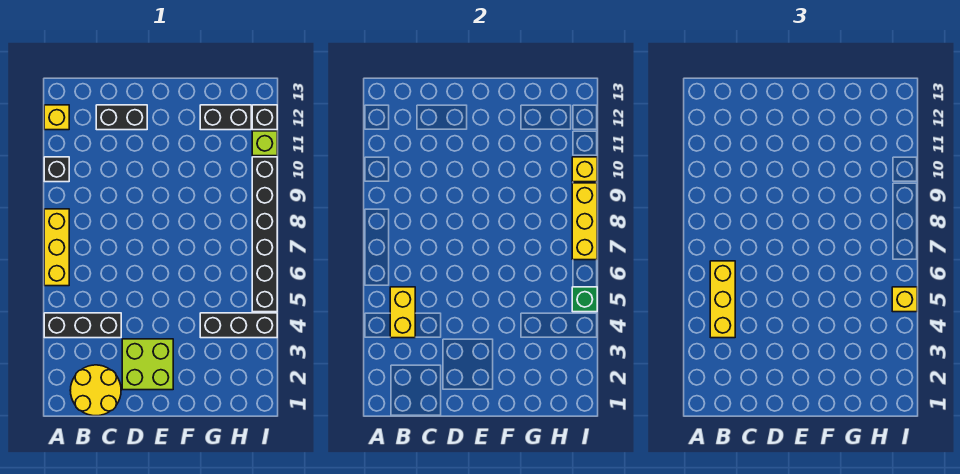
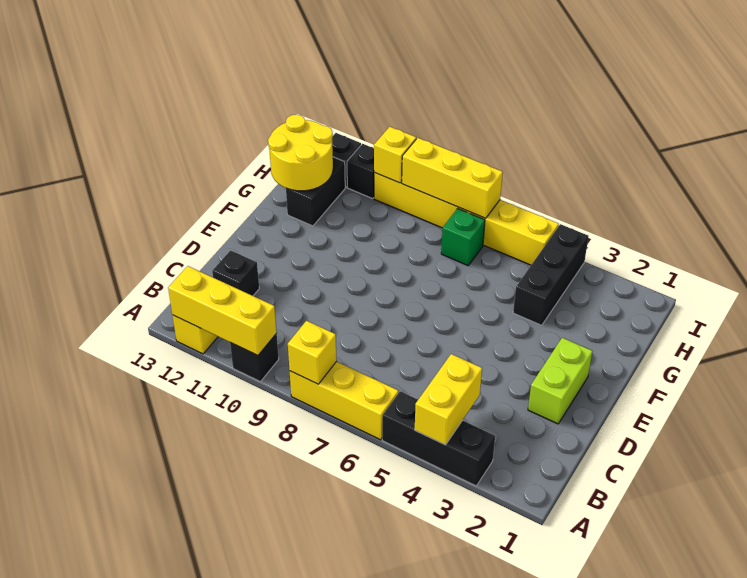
black brick A4:C4 level 1 -> black brick A3:A5 level 1
yellow round brick B1:C2 level 1 -> yellow round brick G12:H13 level 2
yellow brick B4:B5 level 2 -> yellow brick A4:B4 level 2
yellow brick B4:B6 level 3 -> yellow brick A10:A12 level 2
black brick C12:D12 level 1 -> black brick C12 level 1
lime brick D2:E3 level 1 -> lime brick D2:E2 level 1
black brick I5:I10 level 1 -> yellow brick I5:I10 level 1
green brick I5 level 2 -> green brick H7 level 1
yellow brick I5 level 3 -> yellow brick A8 level 2
lime brick I11 level 1 -> black brick I11 level 1

